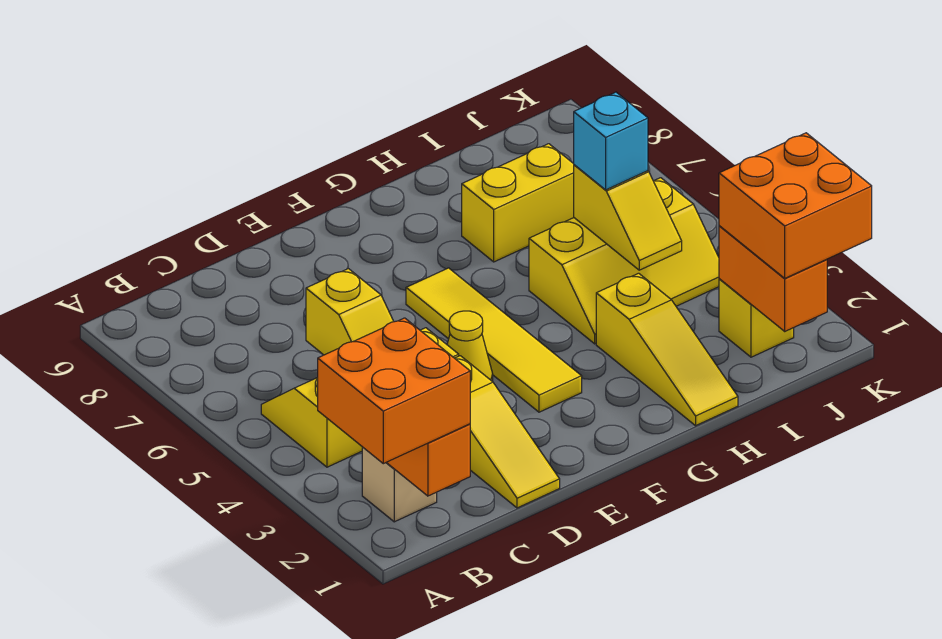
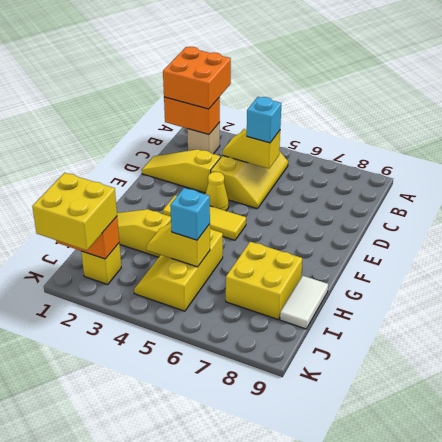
none -> cyan brick C5 level 3
yellow tile F3:F6 level 1 -> yellow tile F3:F5 level 1
yellow brick H7:I7 level 1 -> yellow brick H7:I8 level 1
none -> white tile H9:I9 level 1
orange brick J1:K2 level 3 -> yellow brick J1:K2 level 3

